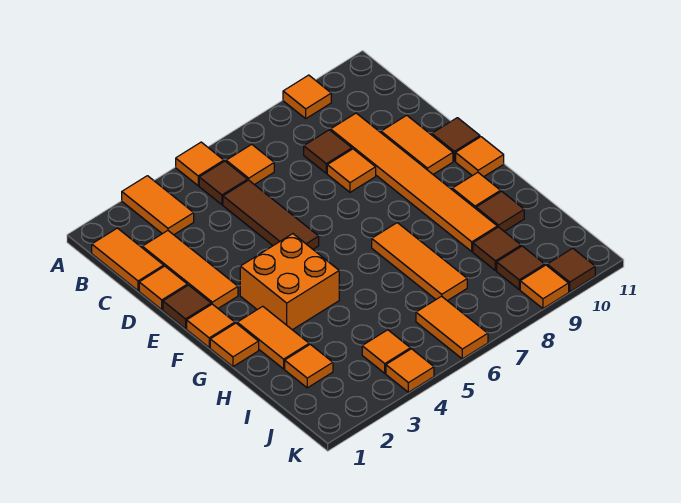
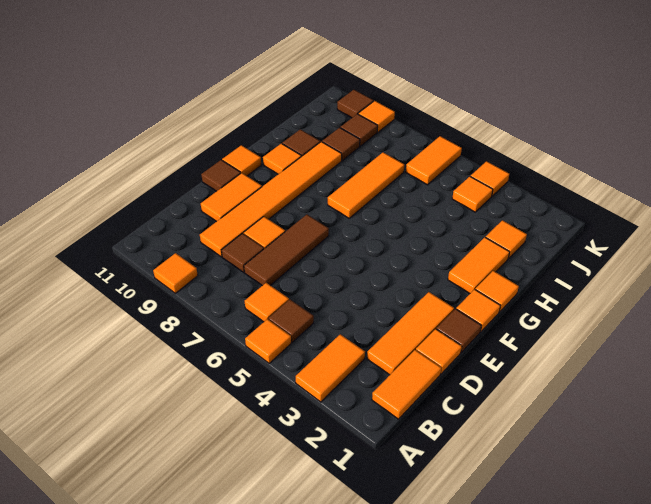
brown tile C5:E5 level 1 -> brown tile C7:E7 level 1
orange brick F3:G4 level 1 -> none

